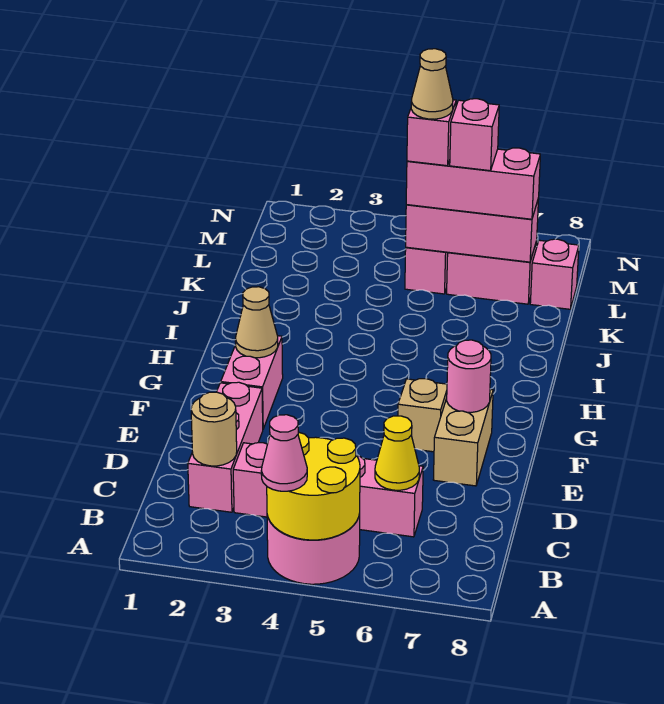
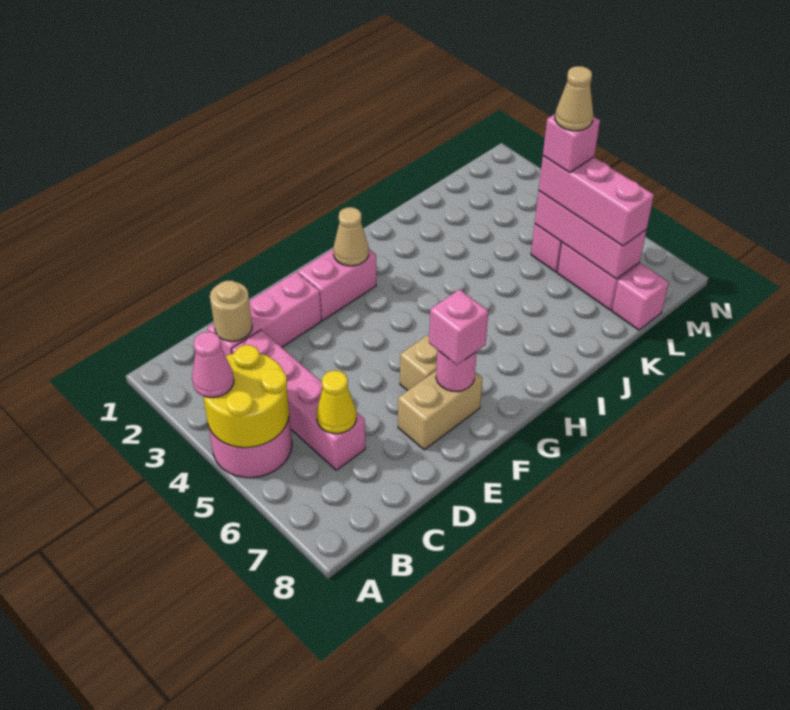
pink brick L6 level 4 -> pink brick F7 level 3

